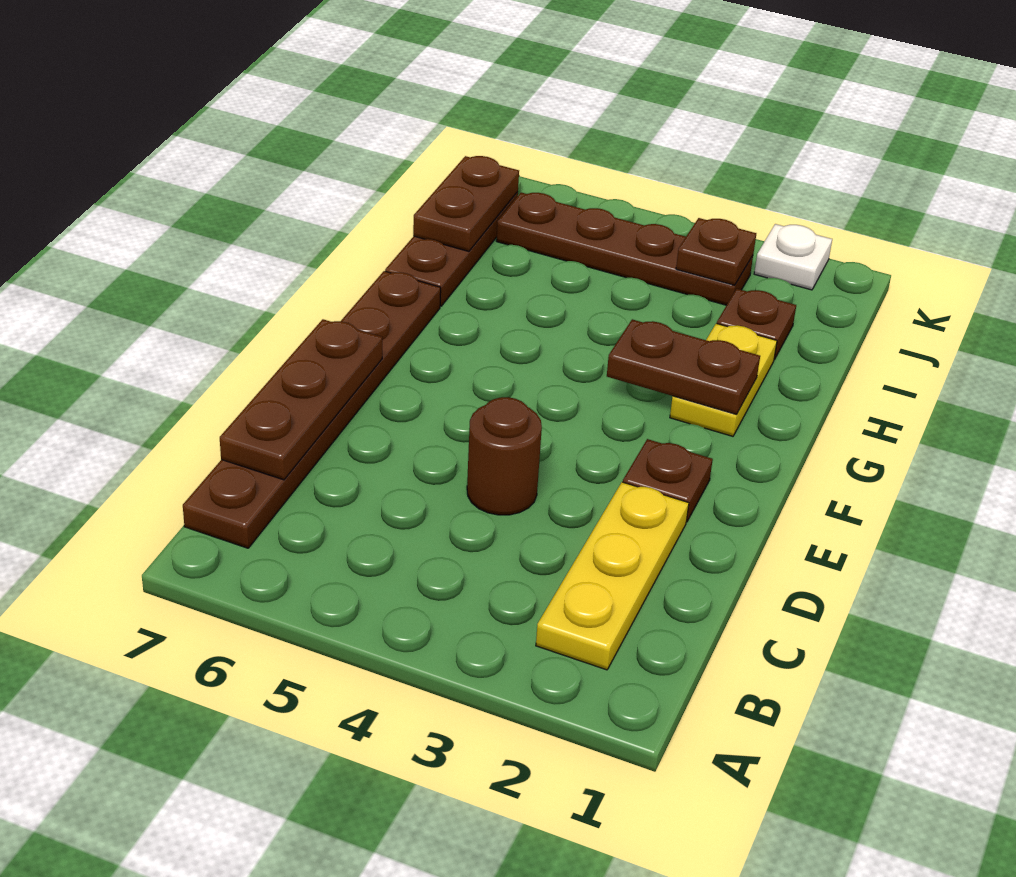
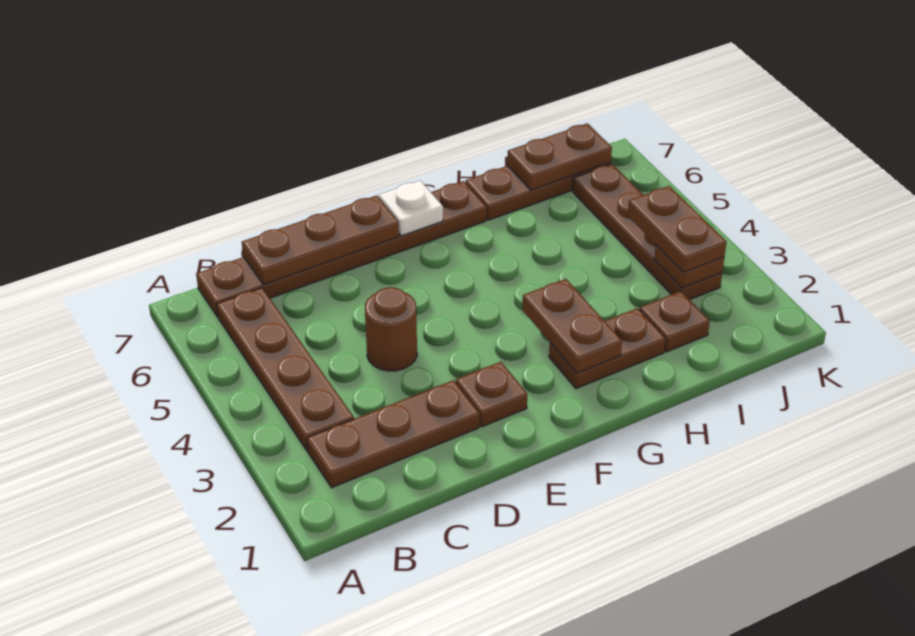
yellow plate B2:D2 level 1 -> brown plate B2:D2 level 1
none -> brown plate B3:B6 level 1
yellow plate G2:H2 level 1 -> brown plate G2:H2 level 1
none -> brown plate J3:J4 level 3
white plate K2 level 1 -> white plate F7 level 2

